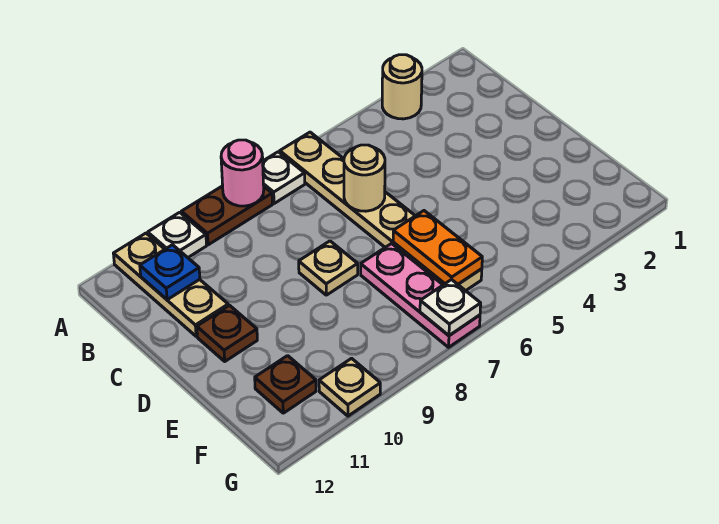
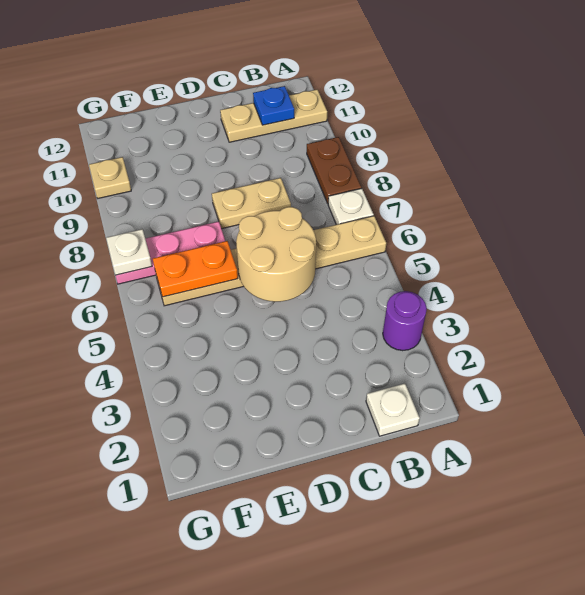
tan round brick A3 level 1 -> purple round brick A3 level 1
pink round brick A8 level 2 -> none
white plate A10 level 1 -> white plate B1 level 1
tan round brick C6 level 2 -> tan round brick C5:D6 level 2
tan plate D8 level 1 -> tan plate C8:D8 level 1
brown plate D11 level 1 -> none
brown plate F11 level 1 -> none

